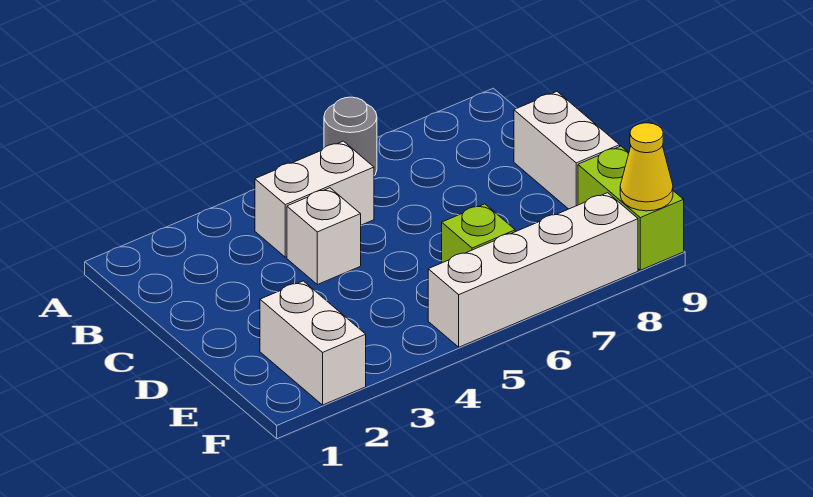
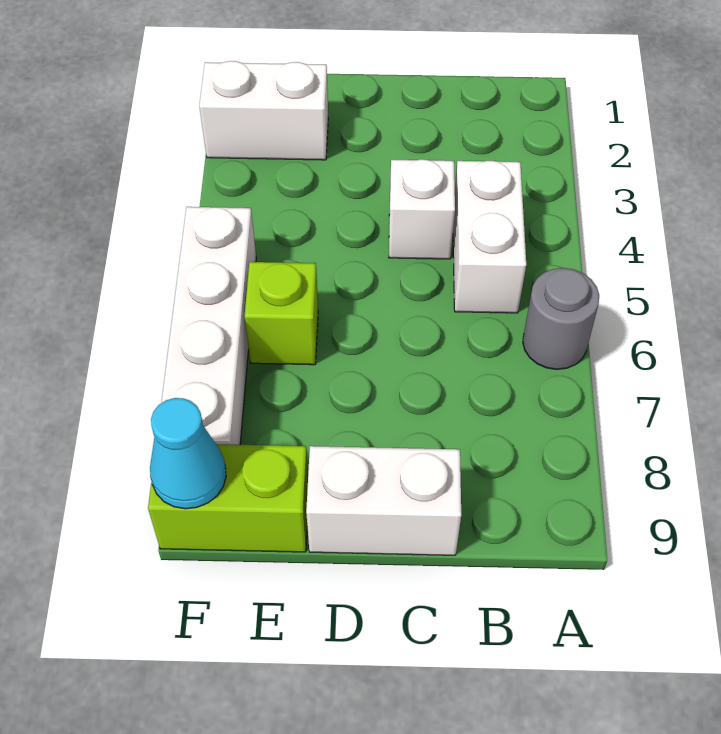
yellow cone F9 level 2 -> cyan cone F9 level 2

